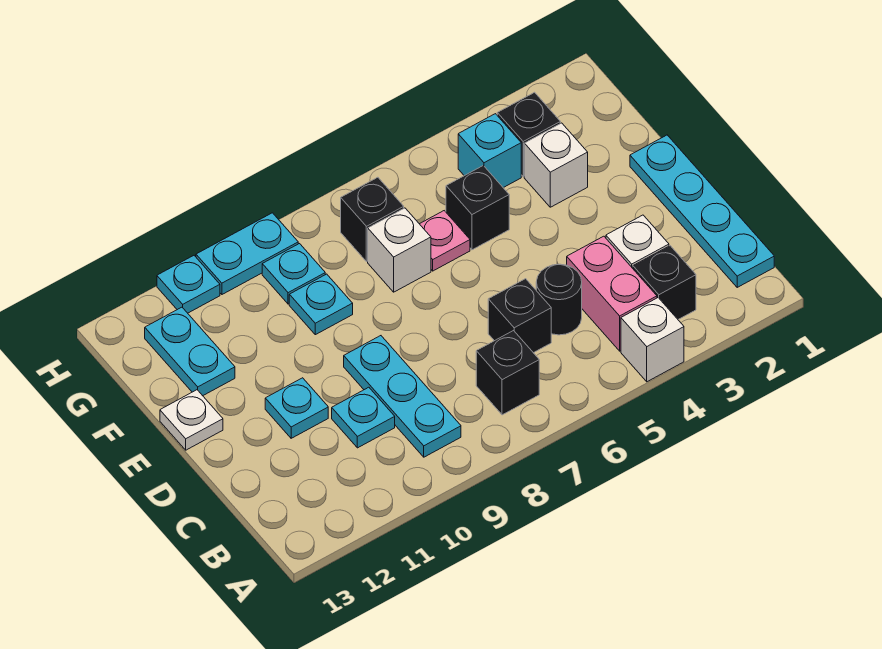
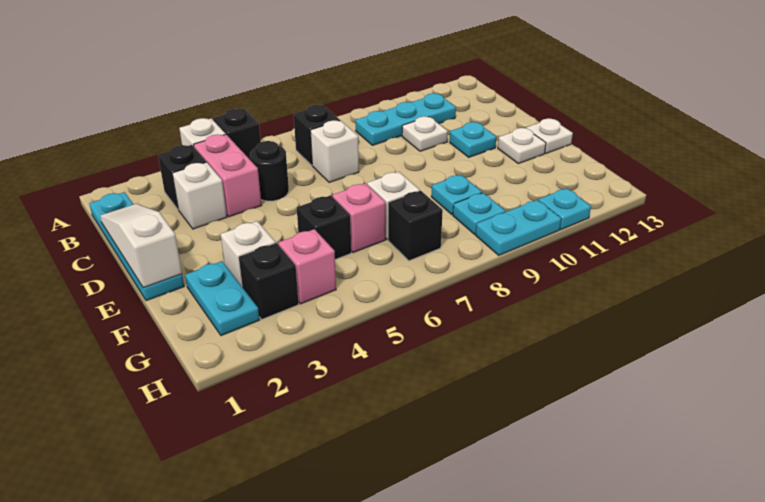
cyan plate B9:D9 level 1 -> cyan plate B9:B11 level 1
none -> white slope C1:E1 level 2 top E
black brick C6 level 1 -> black brick A5 level 1
none -> white brick C7 level 1
cyan plate C10 level 1 -> white plate C10 level 1
none -> white plate E12 level 1
pink plate F6 level 1 -> pink brick F6 level 1
cyan plate F12:G12 level 1 -> cyan plate F2:G2 level 1
cyan brick G4 level 1 -> pink brick G4 level 1

